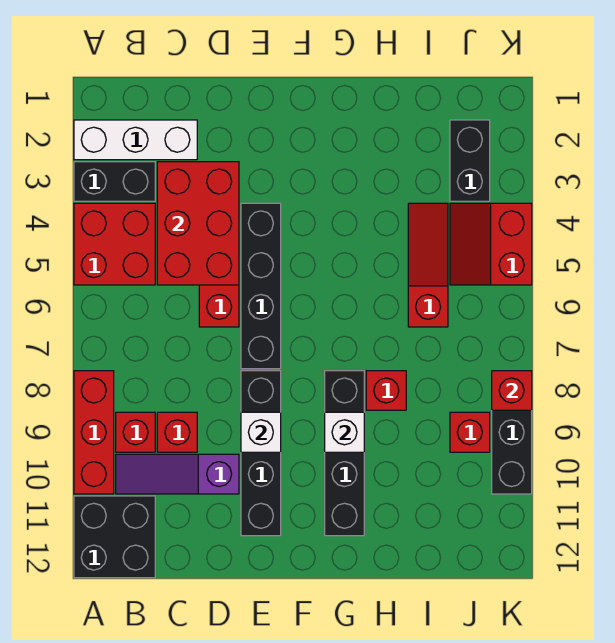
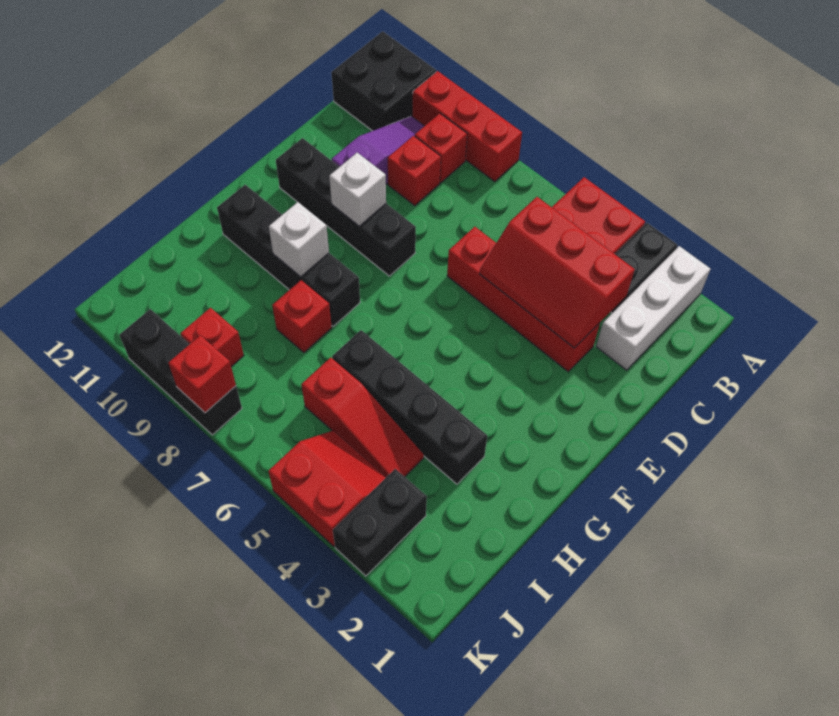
red brick C3:D5 level 2 -> red slope C3:D5 level 2 top C
black brick E4:E7 level 1 -> black brick H3:H6 level 1
black brick J2:J3 level 1 -> black brick J3:K3 level 1

